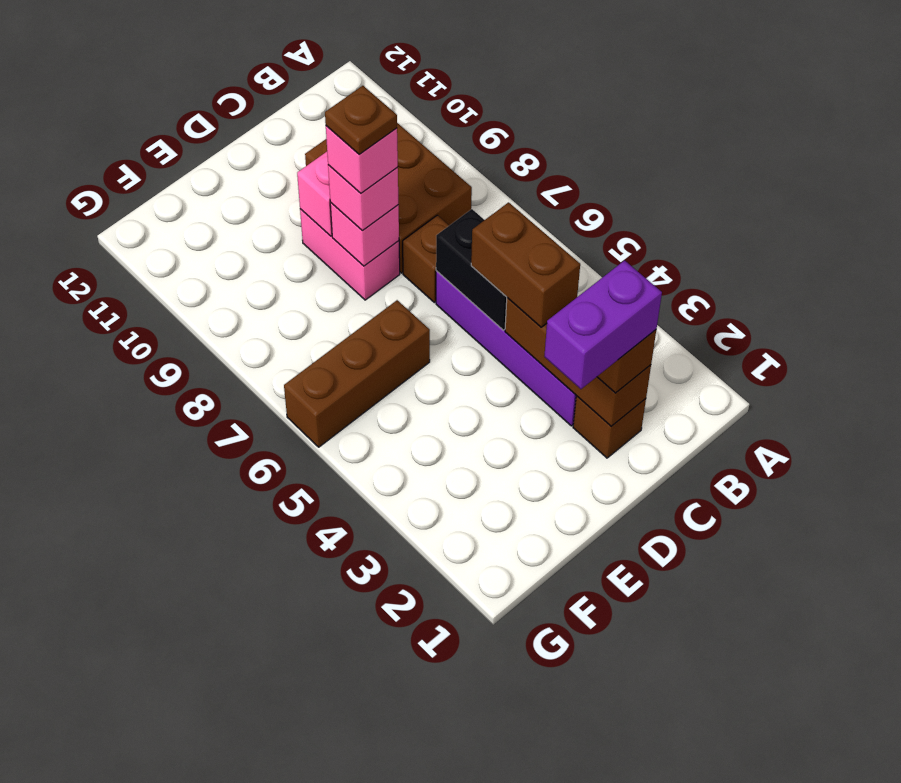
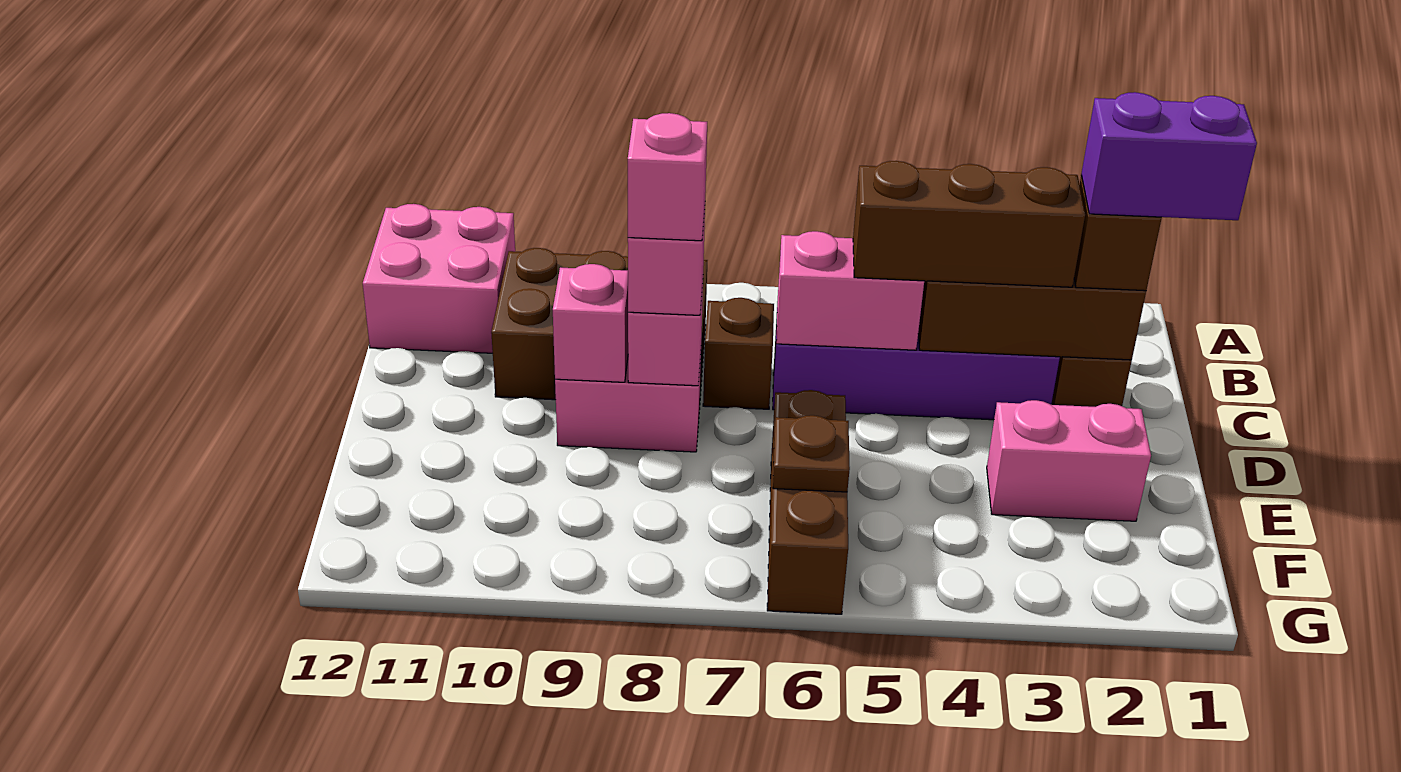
none -> pink brick A11:B12 level 1
purple brick C2:D2 level 4 -> purple brick C1:C2 level 4
brown brick C4:C5 level 3 -> brown brick C3:C5 level 3
black brick C5:C6 level 2 -> pink brick C5:C6 level 2
brown plate D8 level 5 -> brown plate F6 level 2
none -> pink brick E2:E3 level 1

